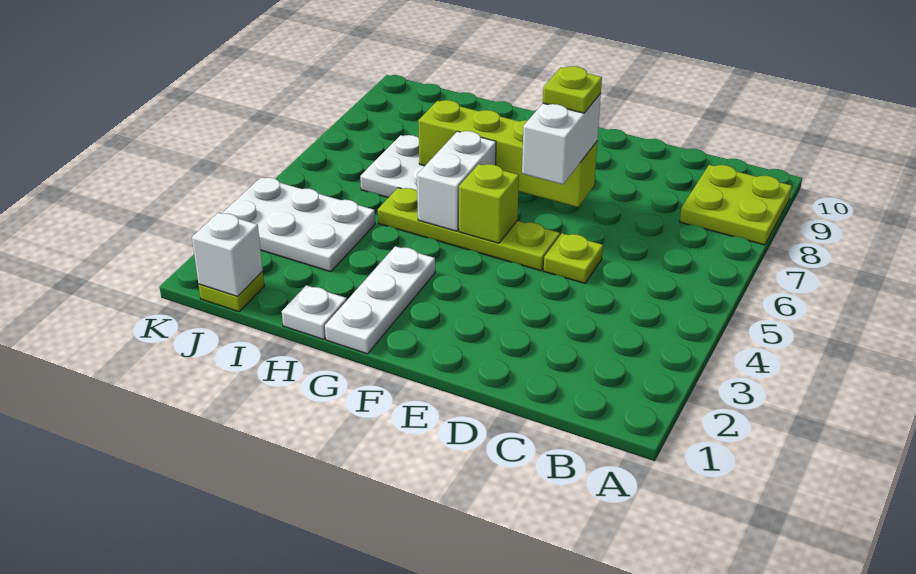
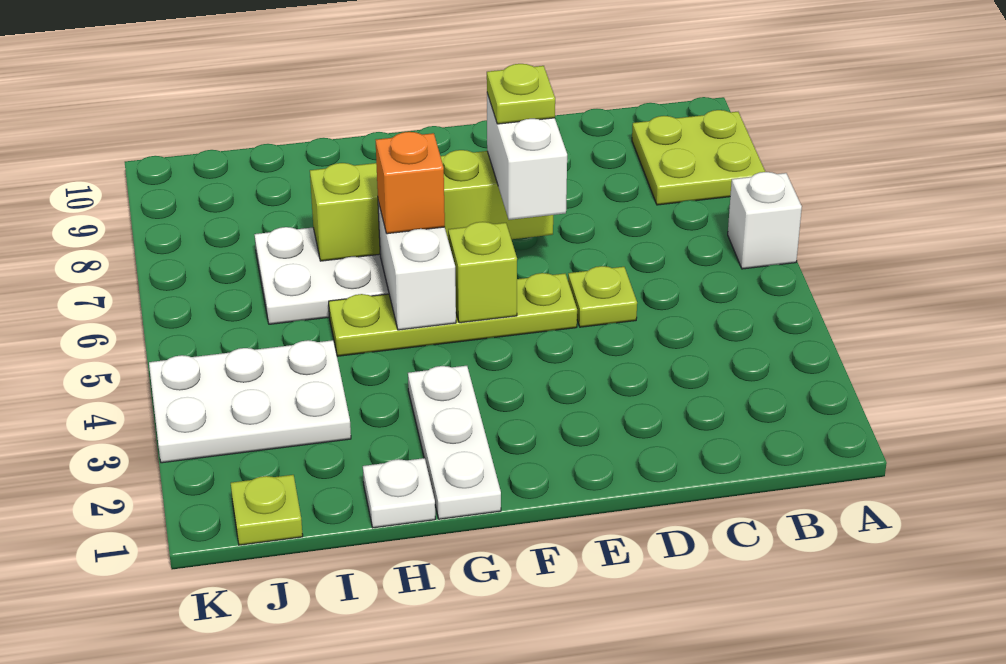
none -> orange brick G6 level 3
white brick J1 level 2 -> white brick A6 level 1

